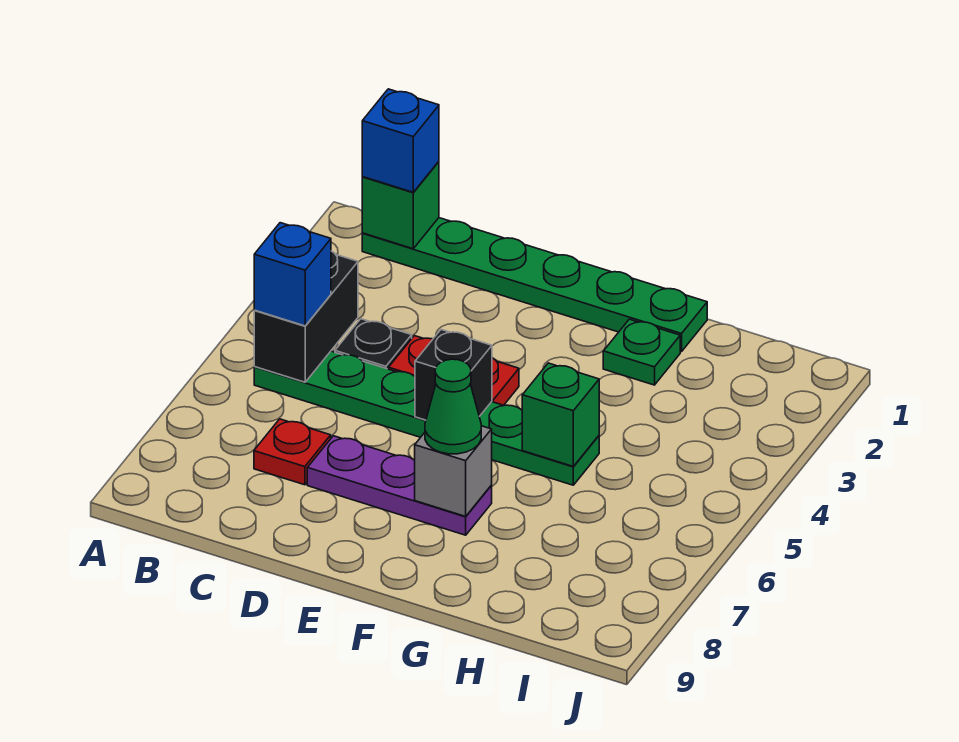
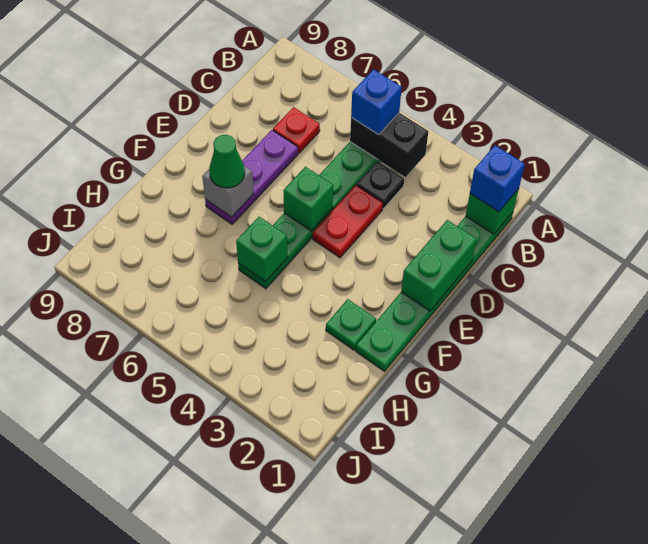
none -> green brick D1:E1 level 2
black brick E5 level 2 -> green brick E5 level 2

